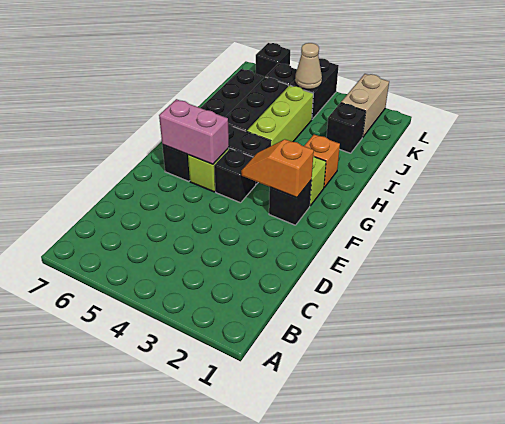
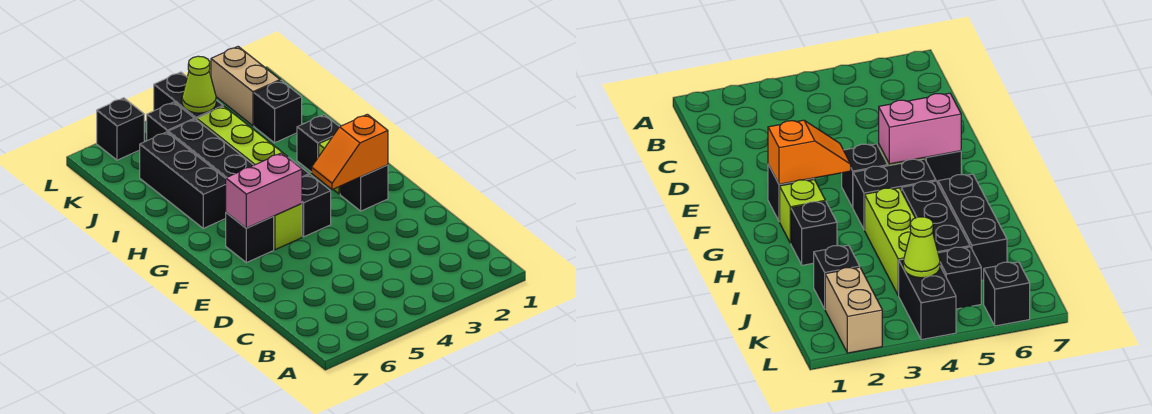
orange brick H2 level 1 -> black brick H2 level 1
tan cone K4 level 2 -> lime cone K4 level 2

